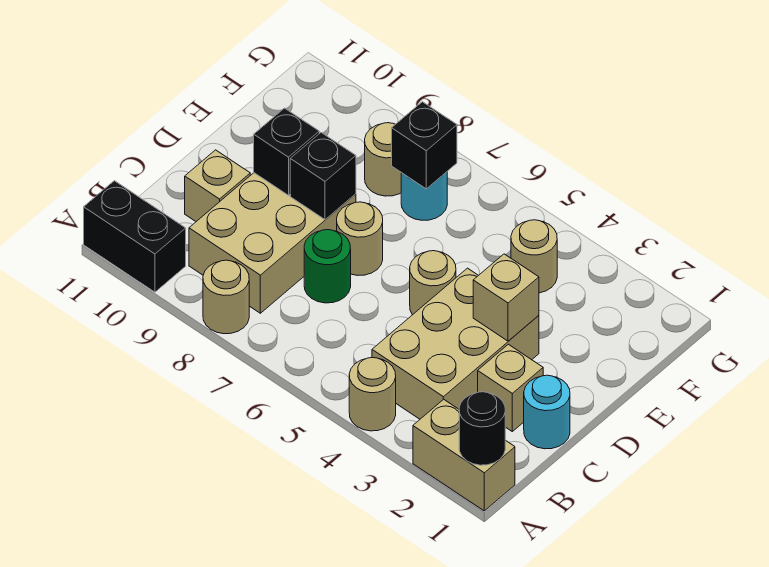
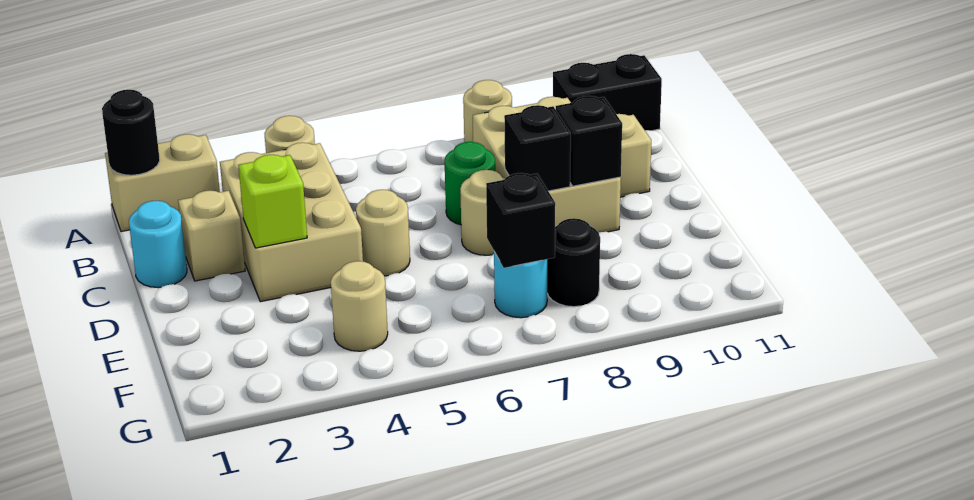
tan brick D3 level 2 -> lime brick D3 level 2
tan round brick F8 level 1 -> black round brick F8 level 1

